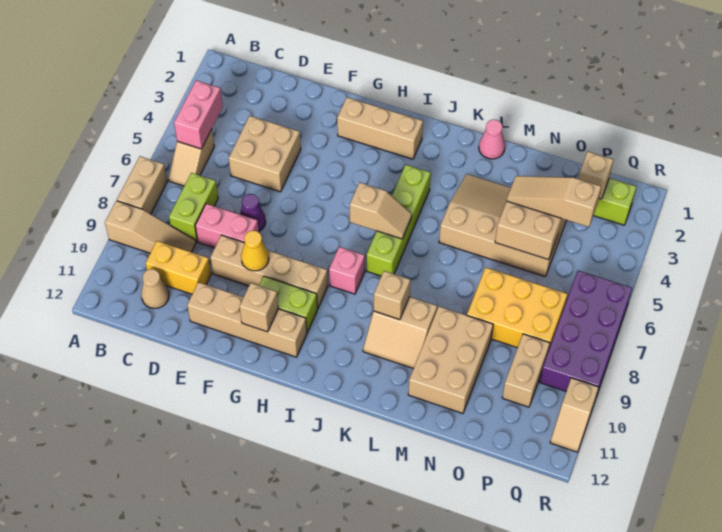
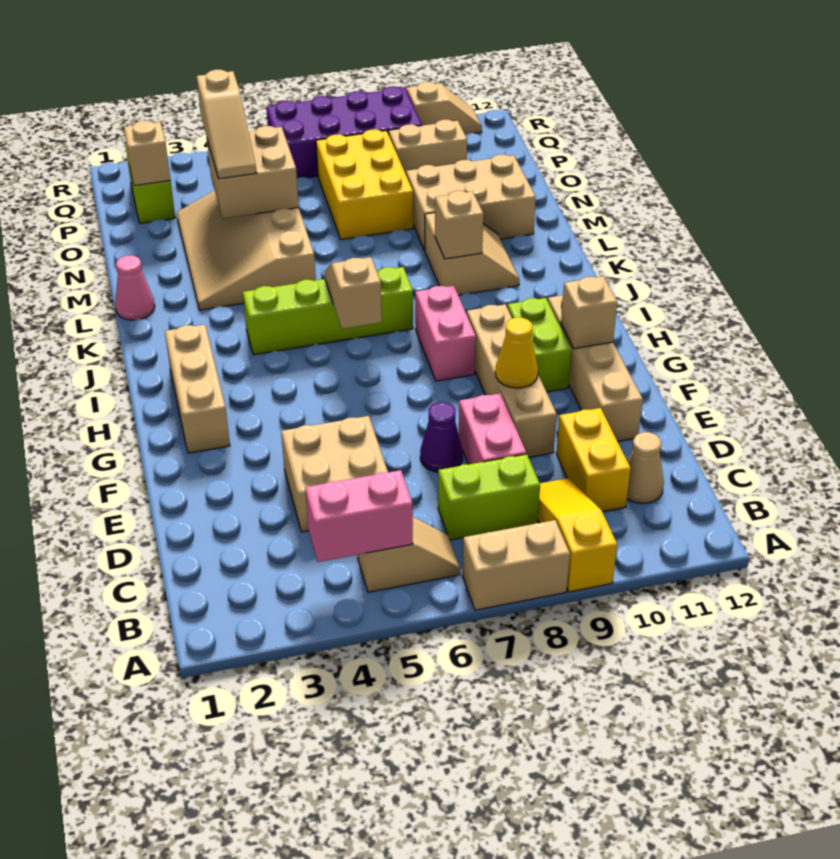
tan slope A9:C9 level 1 top A -> yellow slope A9:C9 level 1 top A
pink brick I8 level 1 -> pink brick H8:I8 level 1

